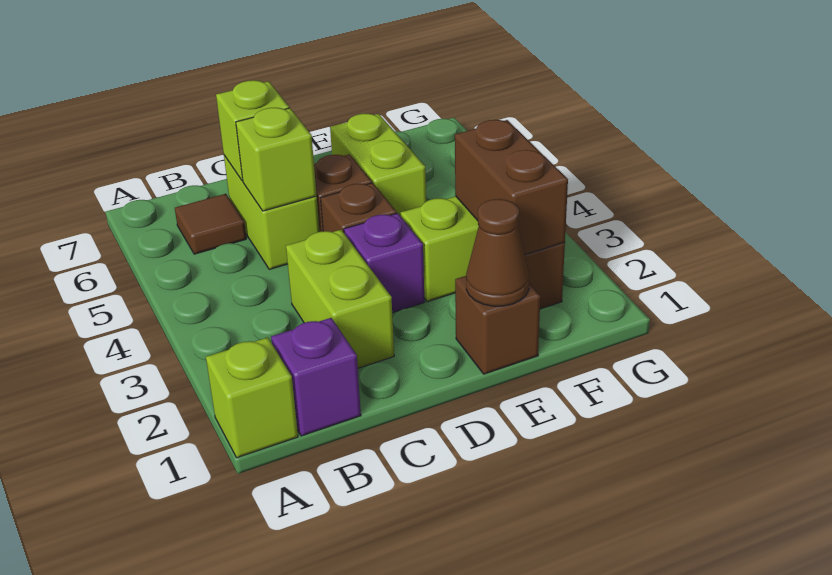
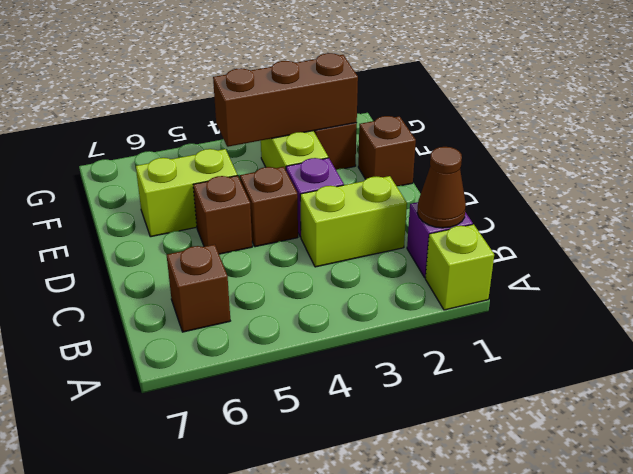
brown tile B6 level 1 -> brown brick B6 level 1
lime brick C5:C6 level 1 -> none
lime brick C5 level 2 -> none
lime brick C6 level 2 -> none
brown cone E1 level 2 -> brown cone B1 level 2
brown brick F2:F3 level 2 -> brown brick F2:F4 level 2

